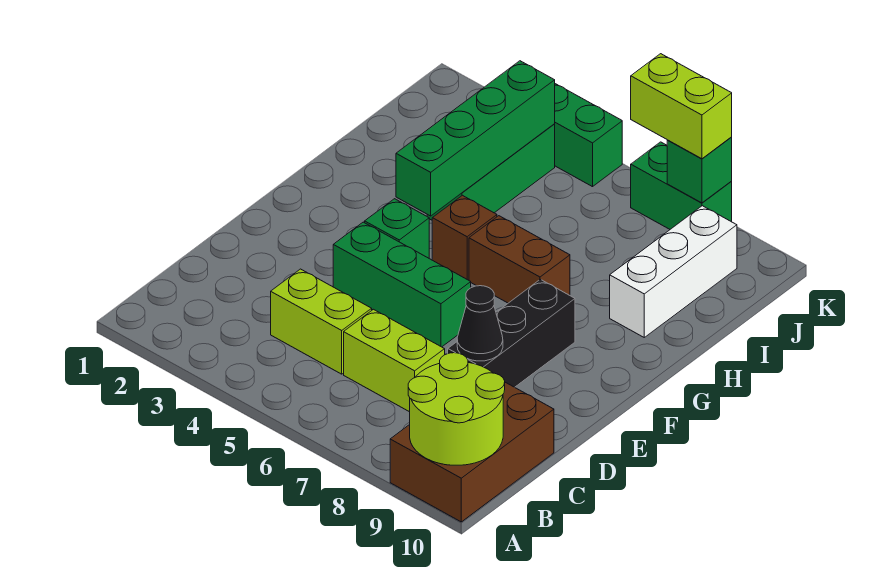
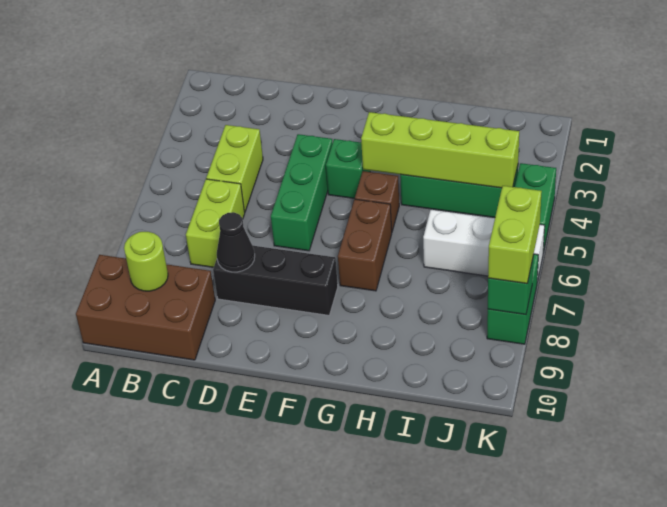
lime round brick A9:B10 level 2 -> lime round brick B9 level 2
green brick G4:J4 level 2 -> lime brick G4:J4 level 2
white brick H9:J9 level 1 -> white brick I6:K6 level 1

